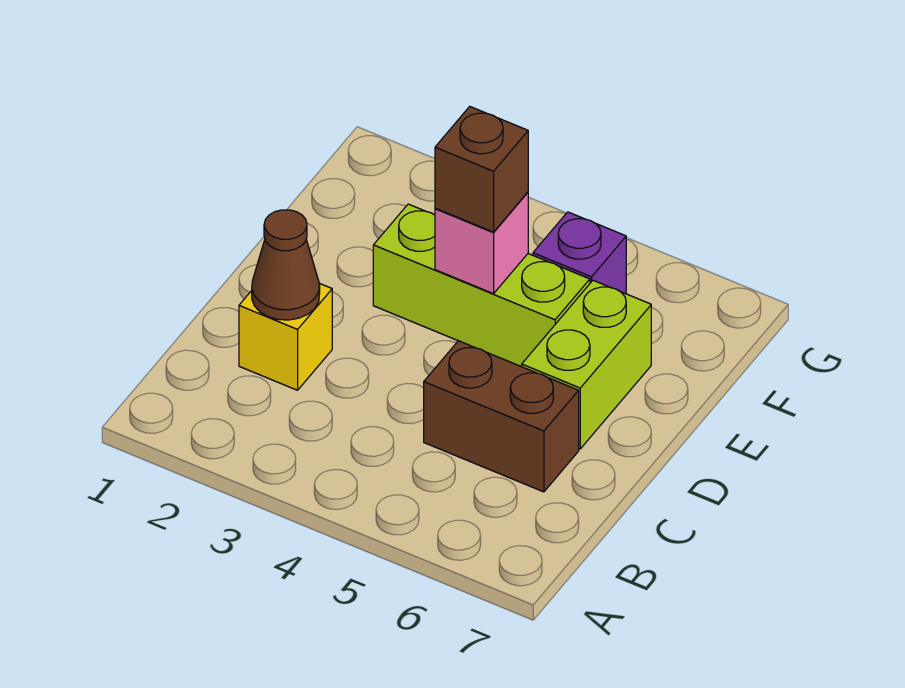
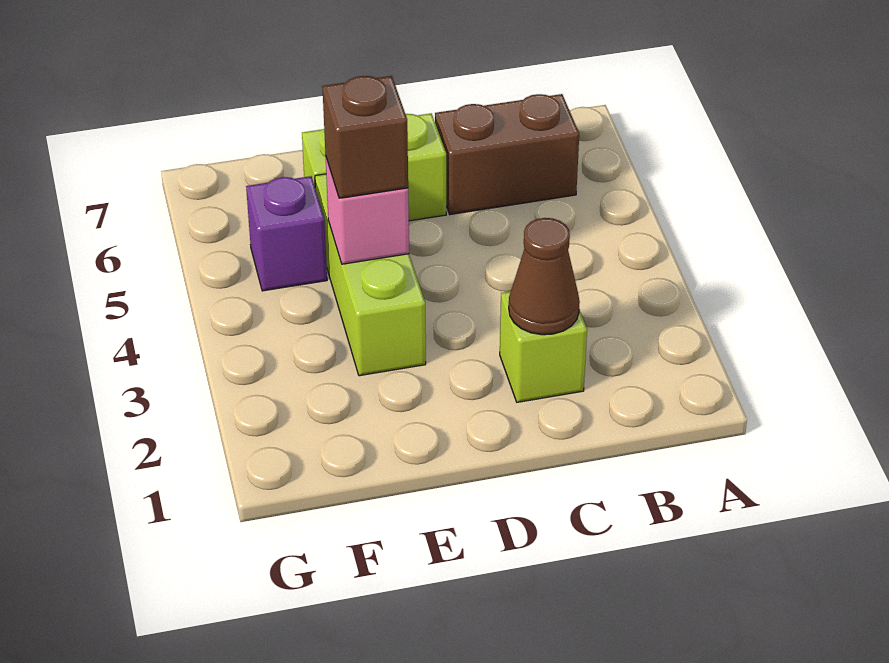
yellow brick C2 level 1 -> lime brick C2 level 1
brown brick C5:C6 level 1 -> brown brick B6:C6 level 1

